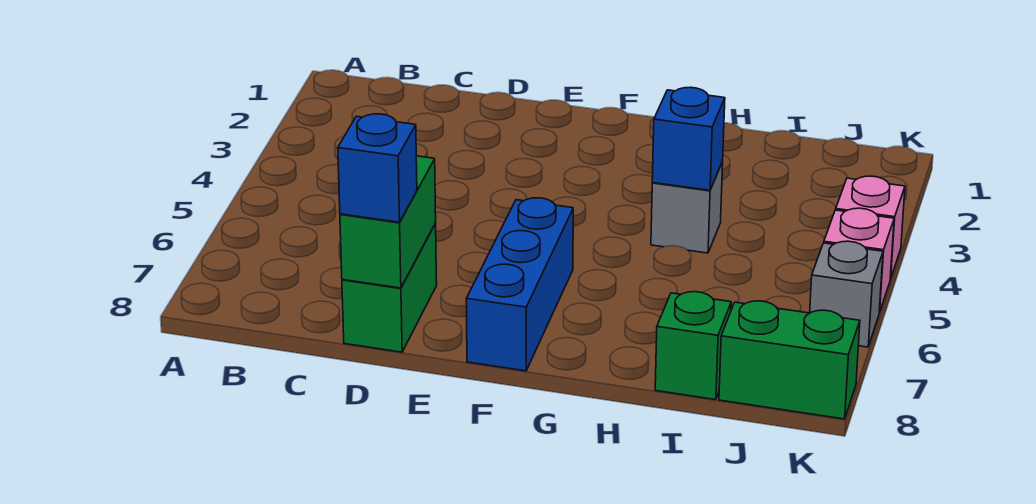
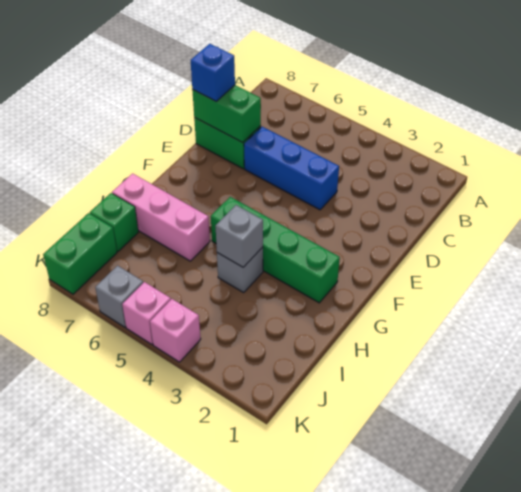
blue brick F6:F8 level 1 -> blue brick D4:D6 level 1
none -> green brick G2:G5 level 1
blue brick H4 level 2 -> grey brick H4 level 2
none -> pink brick H6:H8 level 1

